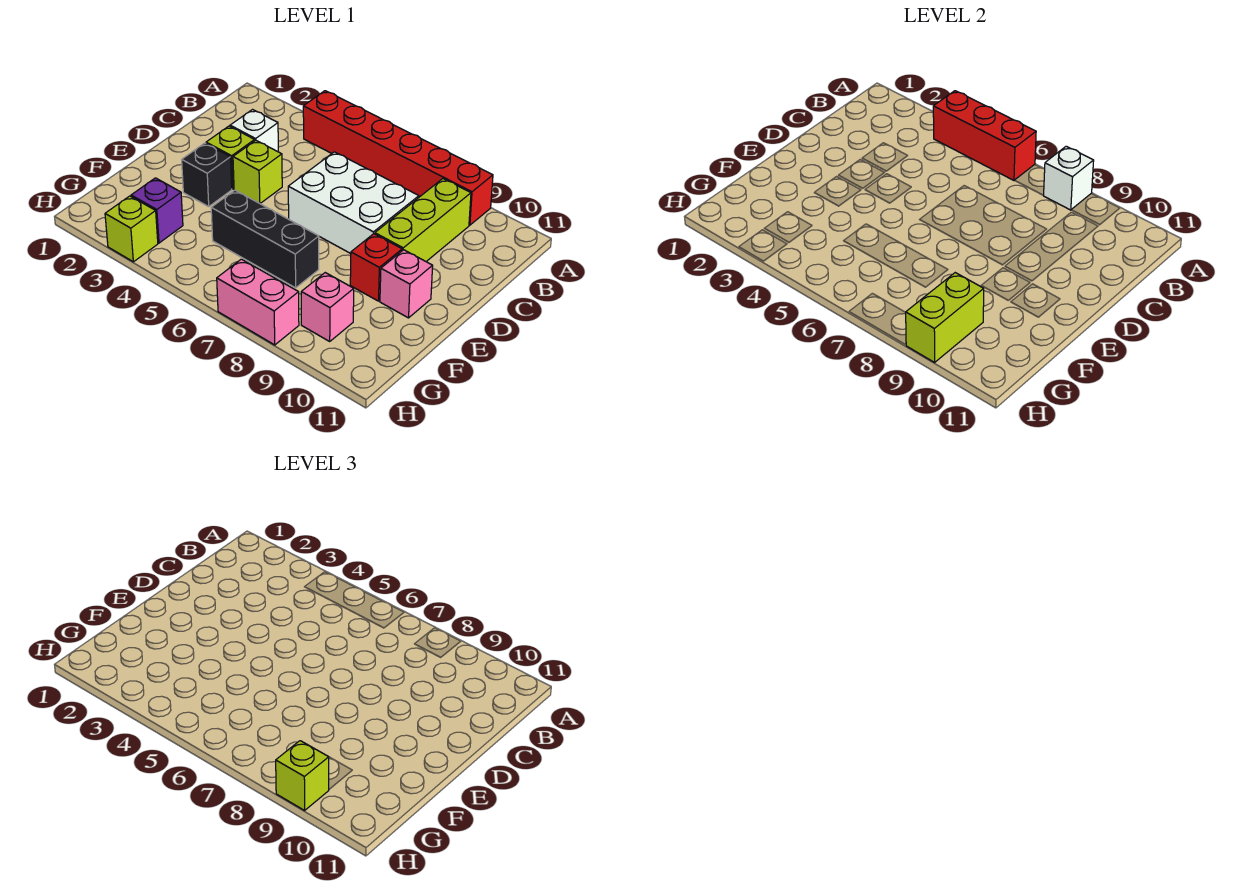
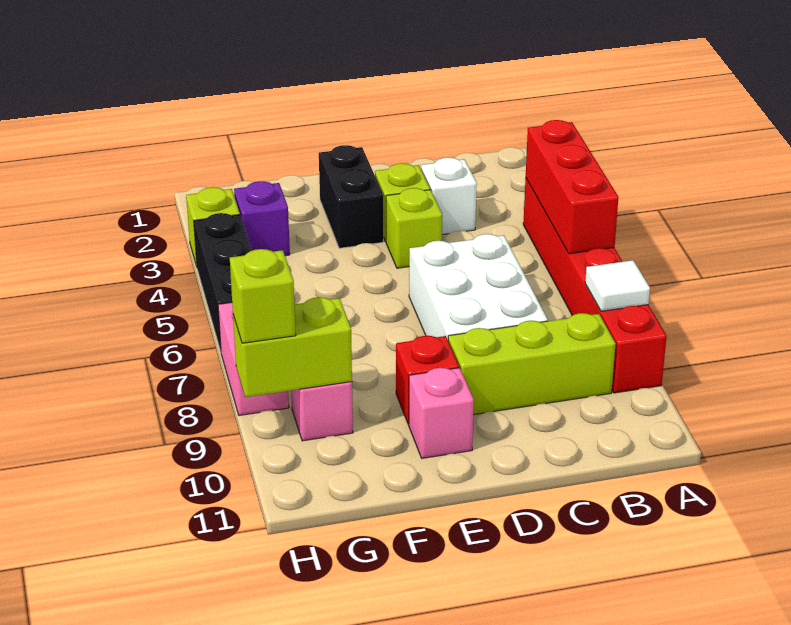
white brick A8 level 2 -> white tile A8 level 2
black brick E3 level 1 -> black brick E2:E3 level 1
black brick F5:F7 level 1 -> black brick H4:H6 level 1

